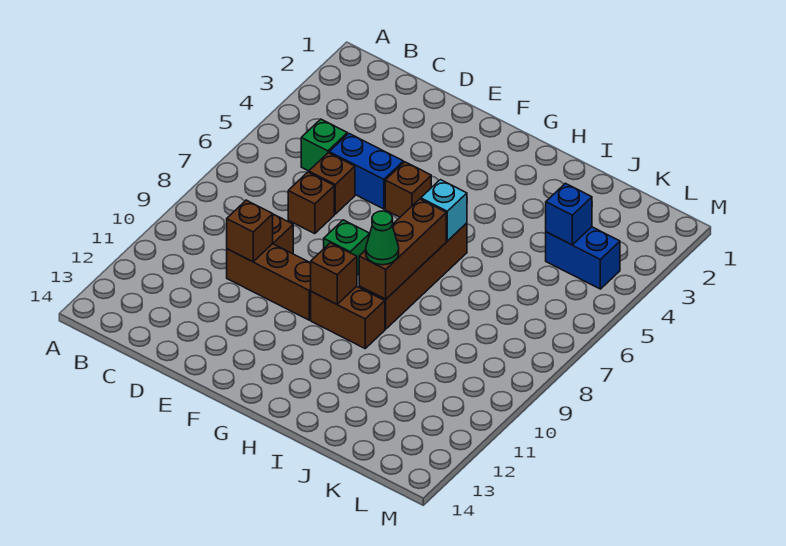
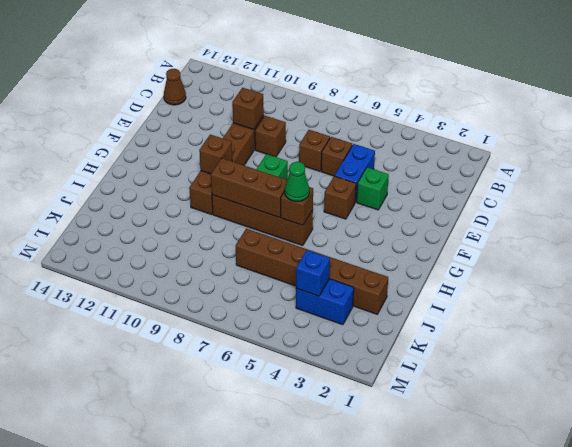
green brick C5 level 1 -> green brick E4 level 1
none -> brown cone C14 level 1
cyan brick H6 level 2 -> brown brick H6 level 2
green cone H9 level 3 -> green cone H6 level 3
none -> brown brick J2:J7 level 1
blue brick K4:L4 level 1 -> blue brick K3:K4 level 1

